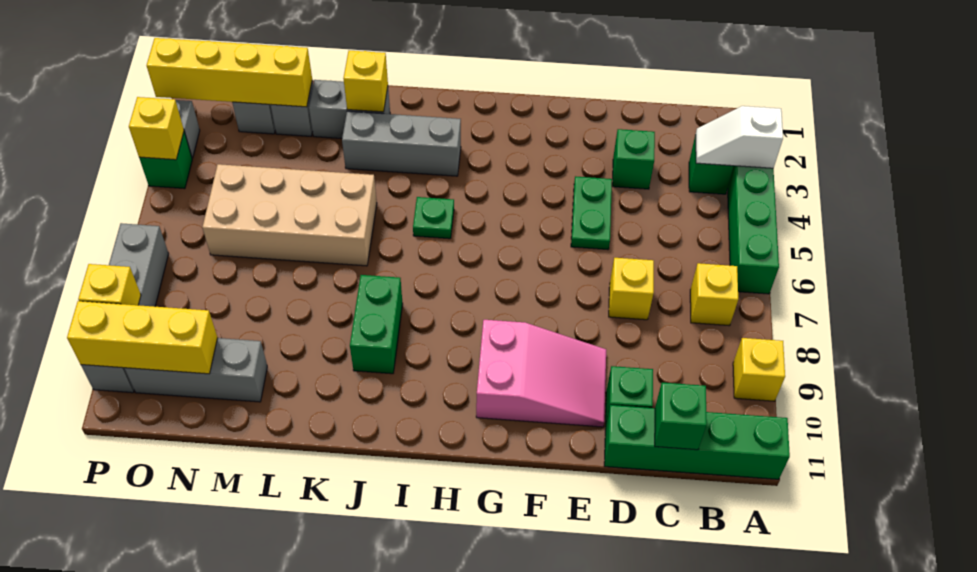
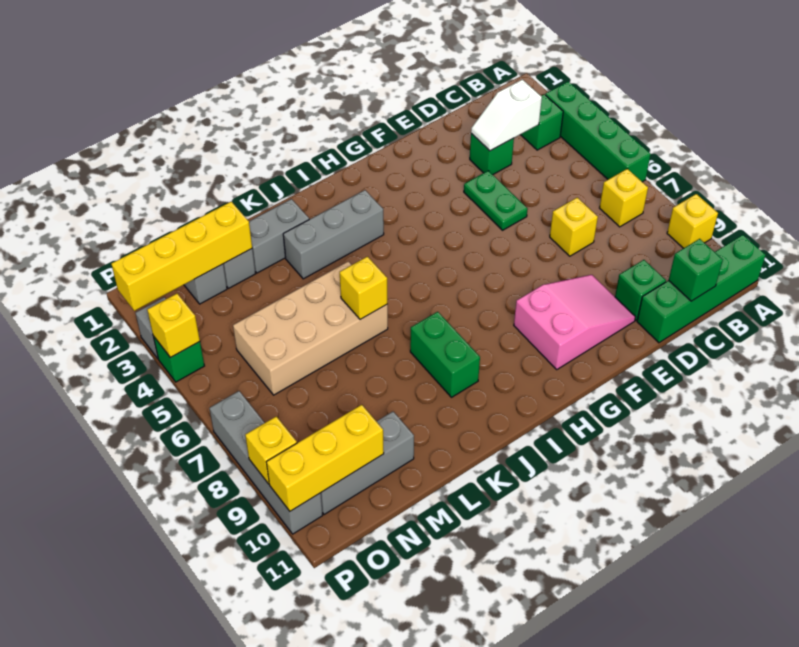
white slope A3:B3 level 2 top A -> white slope C3:D3 level 2 top C
green plate I5 level 1 -> none
yellow brick K2 level 2 -> yellow brick K6 level 2

